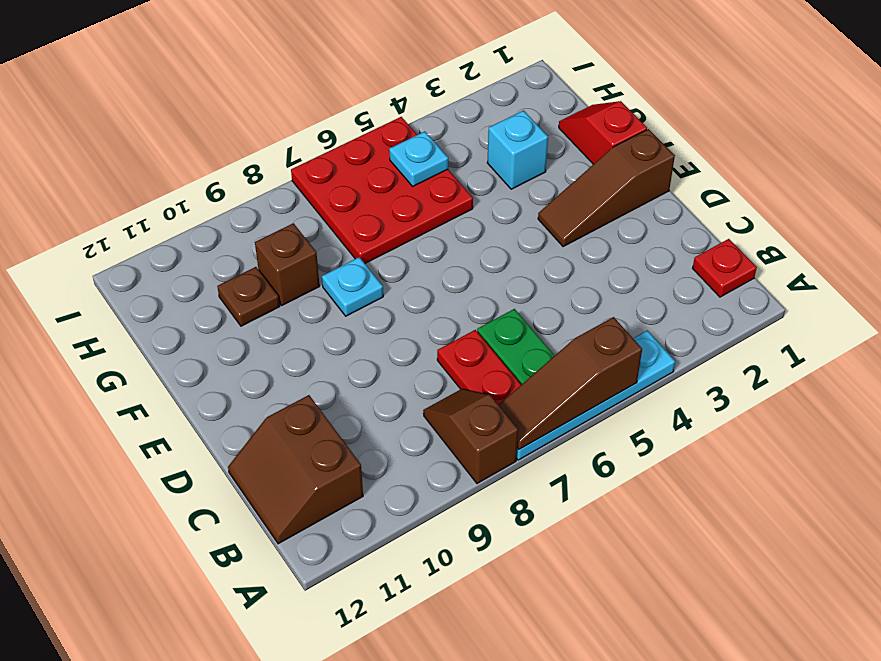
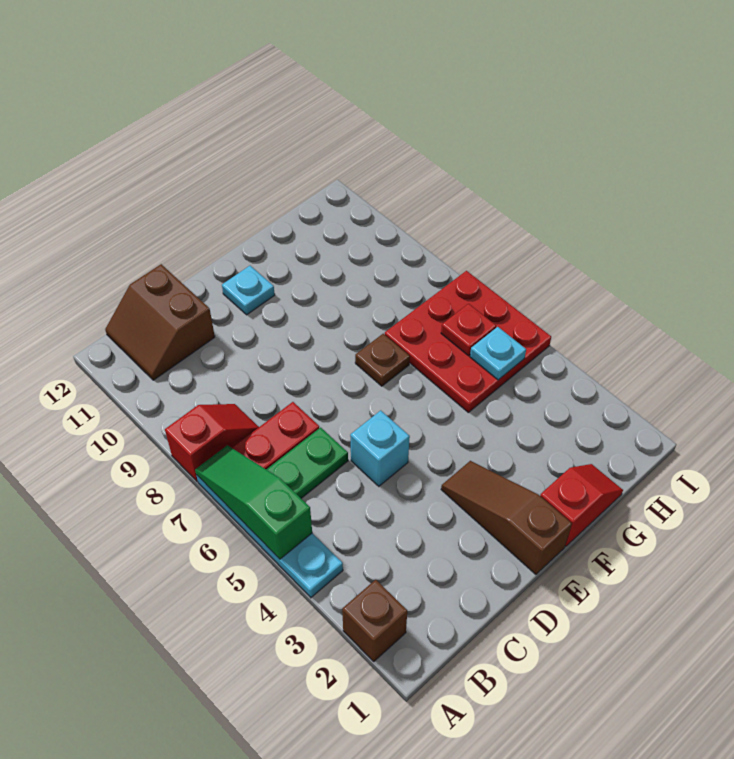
brown slope A5:A7 level 2 top 5 -> green slope A5:A7 level 2 top 5
brown slope A8:B8 level 1 top A -> red slope A8:B8 level 1 top A
red plate B1 level 1 -> red plate H6 level 2
brown slope B11:C12 level 1 top 11 -> brown slope B11:C12 level 1 top C
cyan plate F8 level 1 -> cyan plate E11 level 1
cyan brick G3 level 1 -> cyan brick D5 level 1
brown brick G9 level 1 -> brown brick A2 level 1
brown plate G10 level 1 -> brown plate F7 level 1

